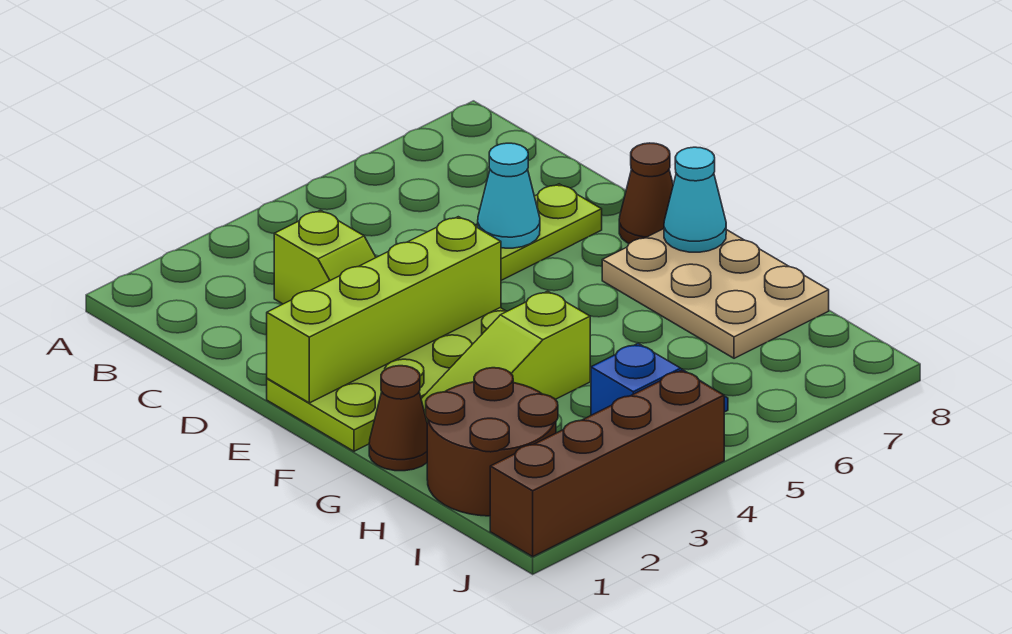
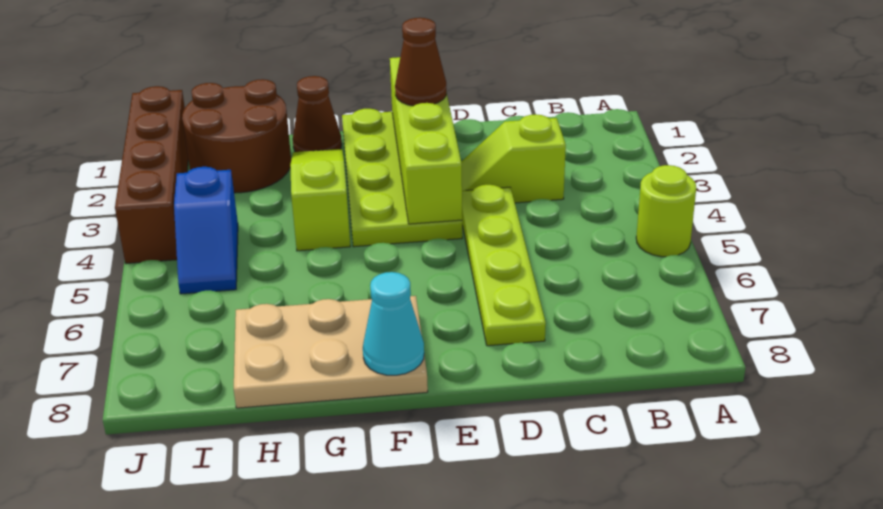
none -> lime round brick A5 level 1
cyan cone D6 level 2 -> none
brown cone E8 level 1 -> brown cone E2 level 3

